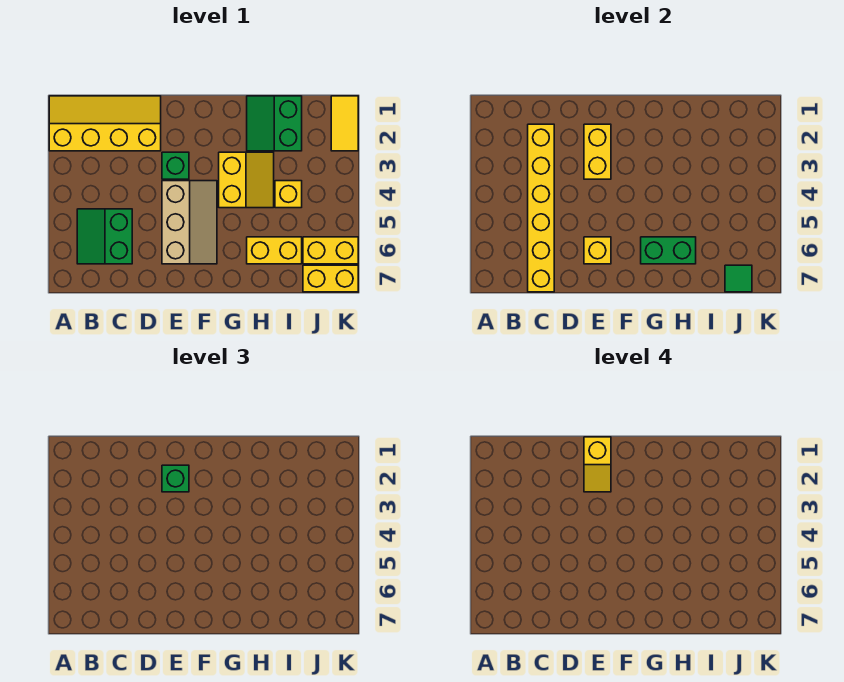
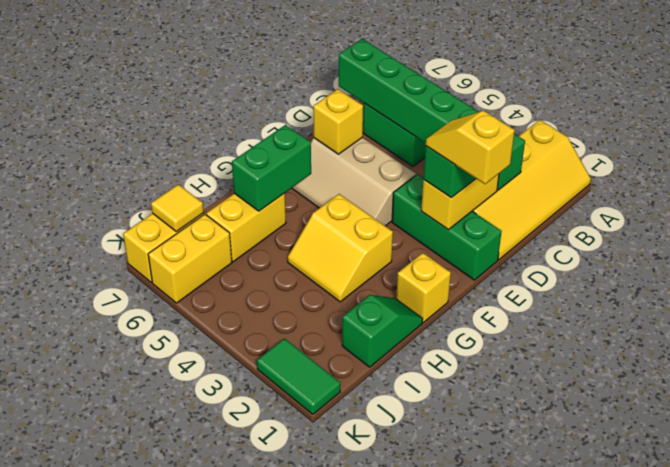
yellow brick C2:C7 level 2 -> green brick C2:C7 level 2
yellow brick E2:E3 level 2 -> yellow brick D2:E2 level 2
green brick E3 level 1 -> green brick E1:E3 level 1
green slope H1:I2 level 1 top I -> green slope H1:I1 level 1 top I
yellow brick I4 level 1 -> yellow brick G1 level 1
green tile J7 level 2 -> yellow tile J7 level 2
yellow tile K1:K2 level 1 -> green tile K1:K2 level 1

